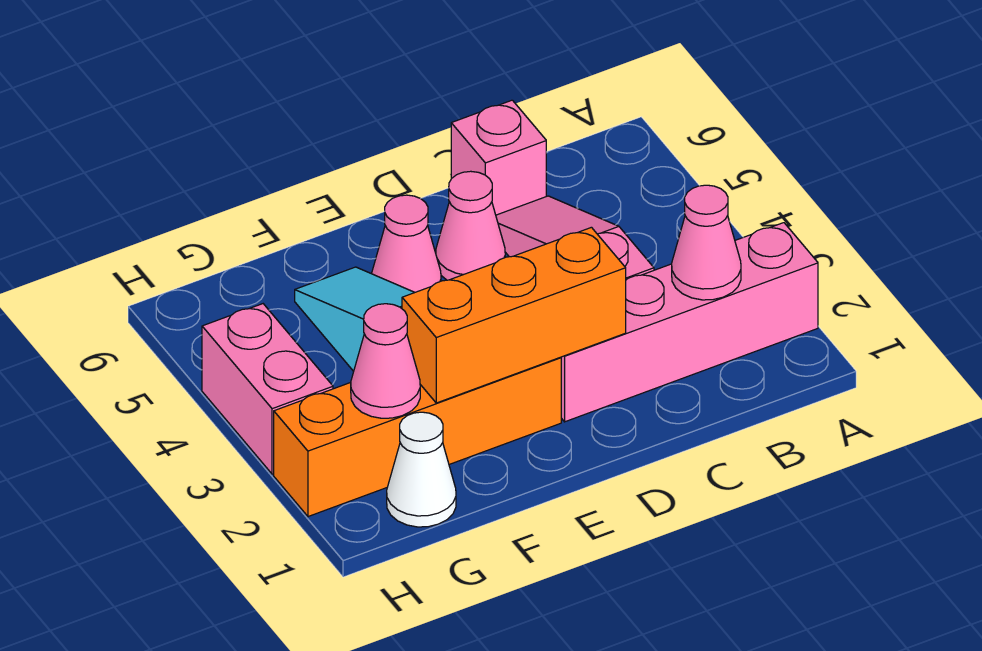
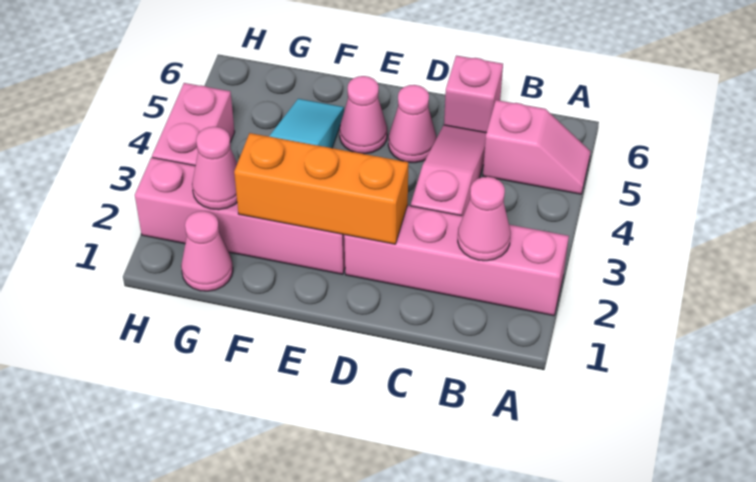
none -> pink slope A5:B5 level 1 top B
orange brick E2:H2 level 1 -> pink brick E2:H2 level 1
white cone G1 level 1 -> pink cone G1 level 1

